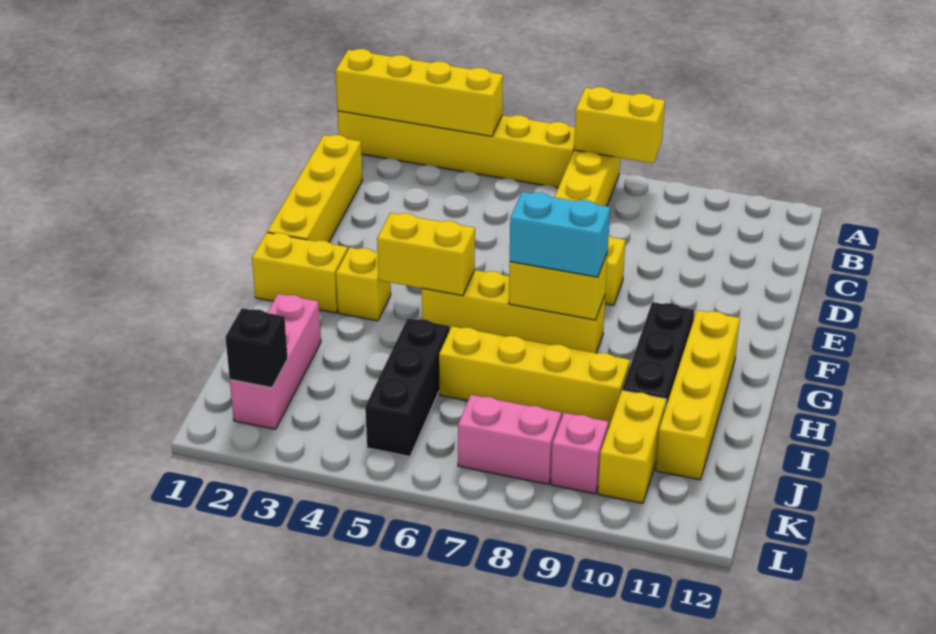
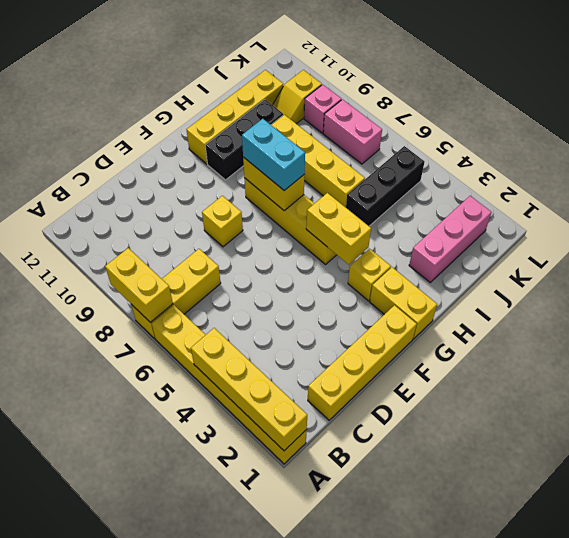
yellow brick J10:K10 level 1 -> yellow slope J10:K10 level 1 top K
black brick K2 level 2 -> none

